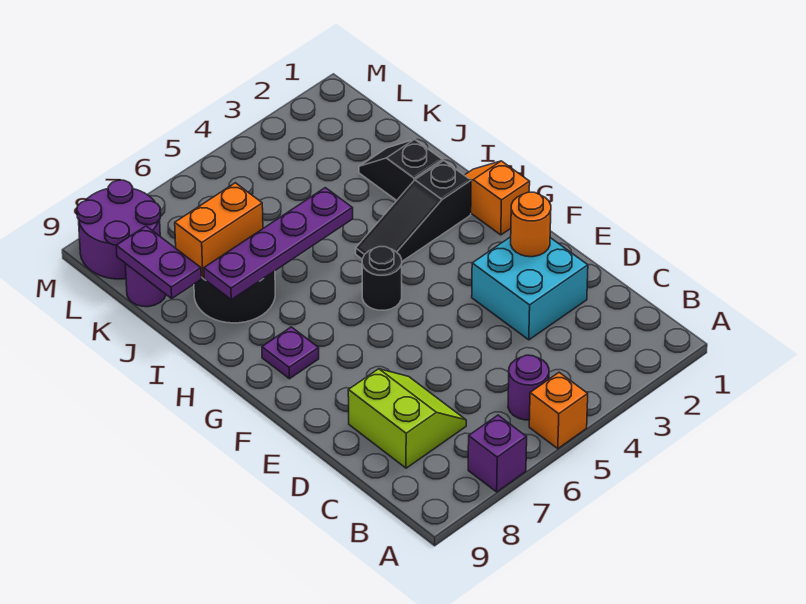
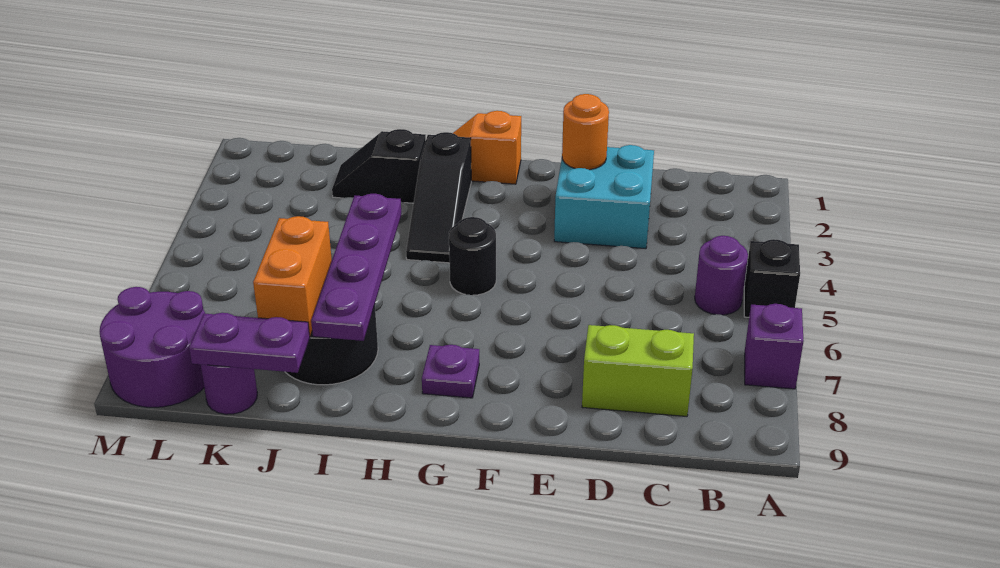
orange brick A5 level 1 -> black brick A5 level 1

